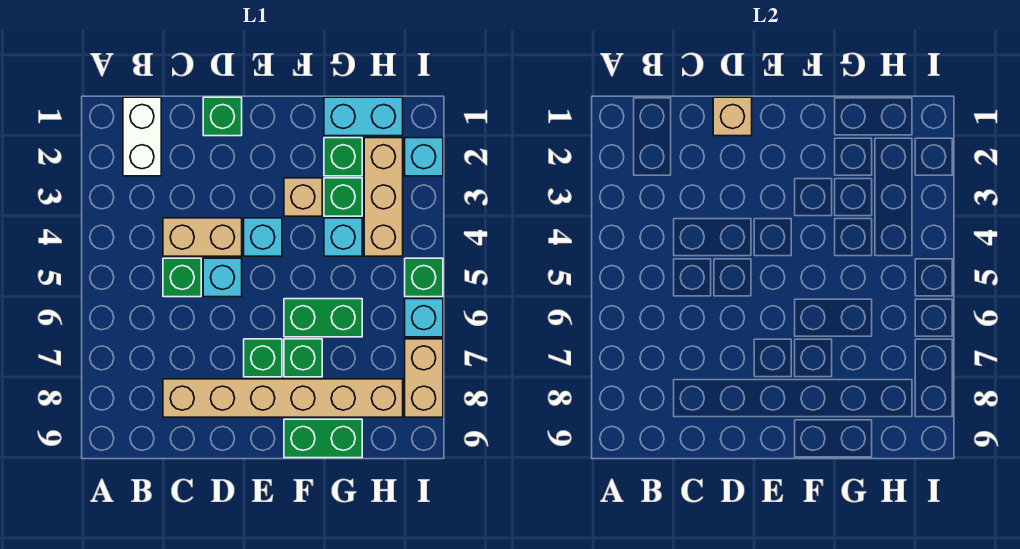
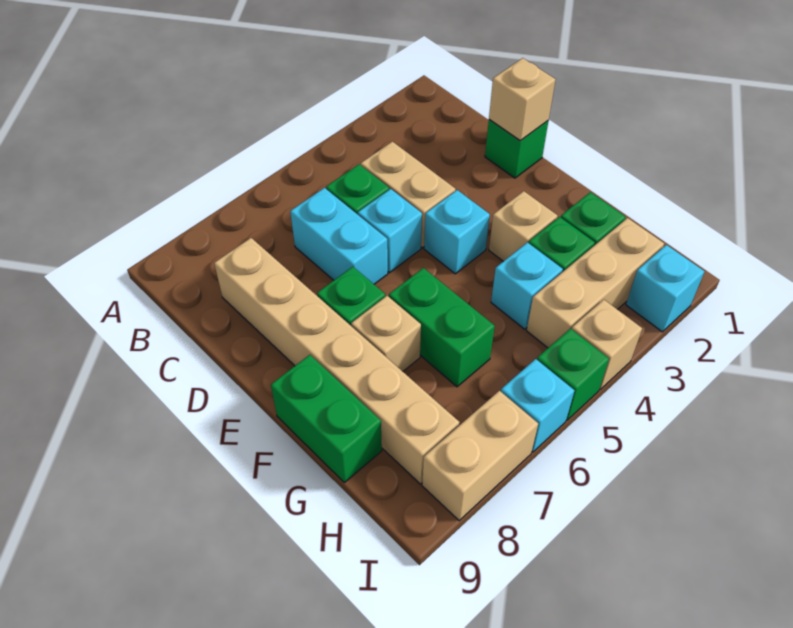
white brick B1:B2 level 1 -> none
green brick F7 level 1 -> tan brick F7 level 1
cyan brick G1:H1 level 1 -> cyan brick C6:D6 level 1
none -> tan brick I4 level 1

